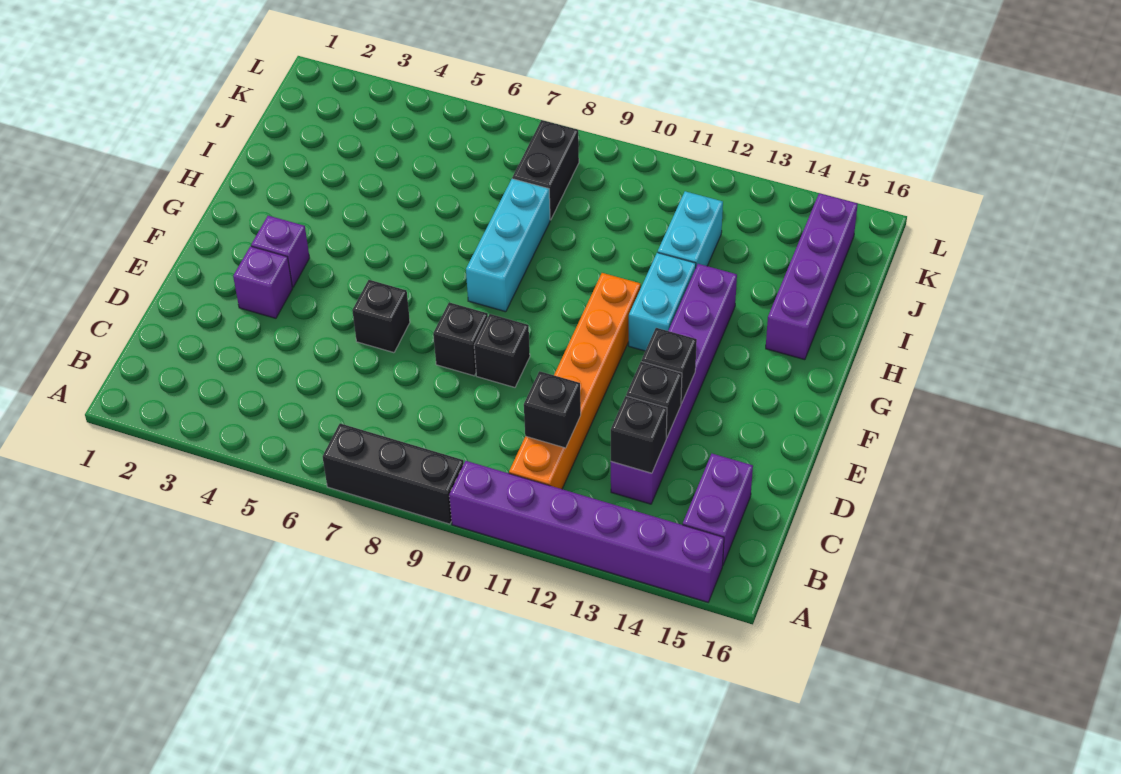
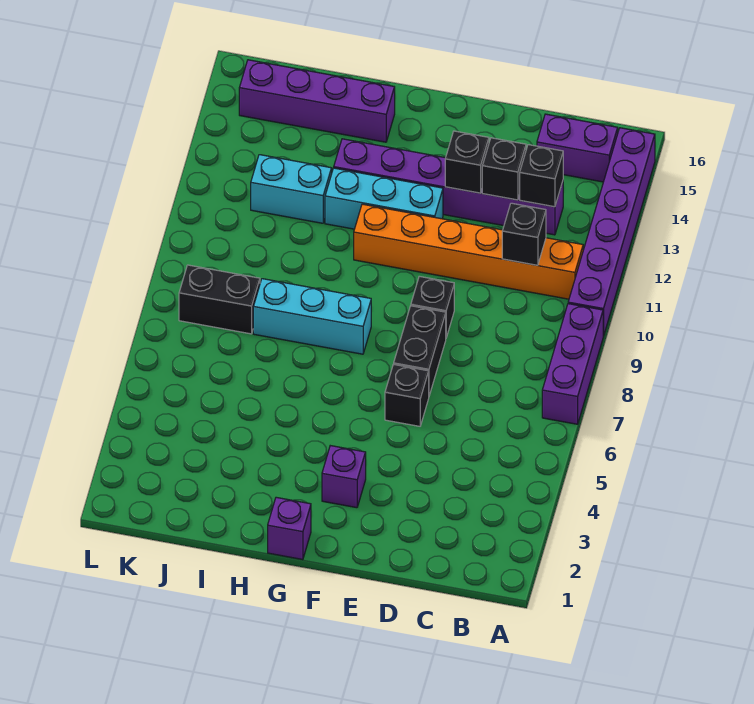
black brick A7:A9 level 1 -> purple brick A7:A9 level 1
purple brick E3 level 1 -> purple brick G1 level 1
black brick E8 level 1 -> black brick E7:E8 level 1
cyan brick G12:H12 level 1 -> cyan brick F12:H12 level 1

